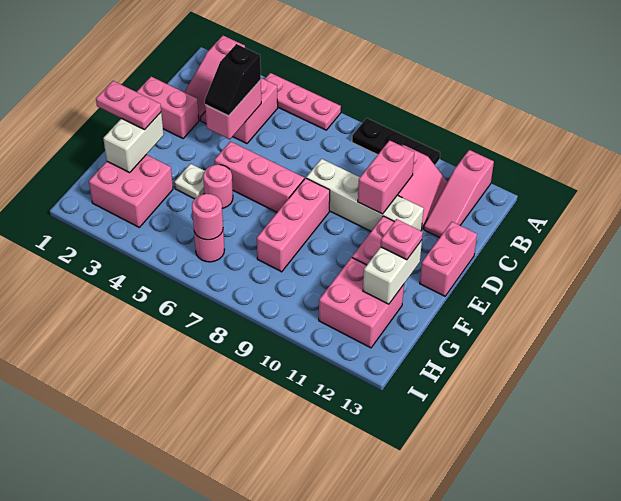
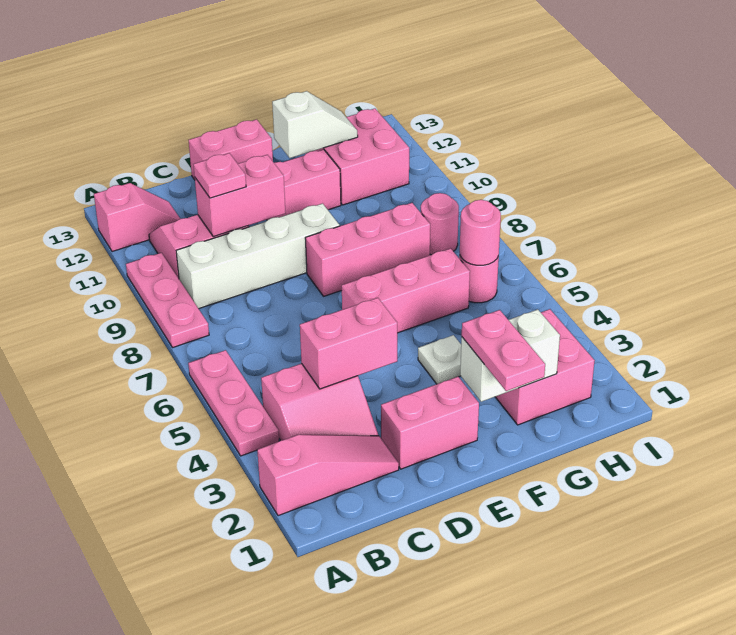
black plate A8:A10 level 1 -> pink plate A8:A10 level 1
pink slope A12:C12 level 1 top A -> pink slope A12:B12 level 1 top A
black slope C4:D4 level 3 top C -> none
pink brick D1:D2 level 1 -> pink brick D2:E2 level 1
white brick D8:D11 level 1 -> white brick B9:E9 level 1
pink brick E5:E7 level 1 -> pink brick E6:G6 level 1
pink round brick F5 level 1 -> pink round brick H8 level 1
white brick F12:G12 level 2 -> white slope F12:G12 level 2 top F
pink plate F12 level 3 -> pink plate C10 level 3

